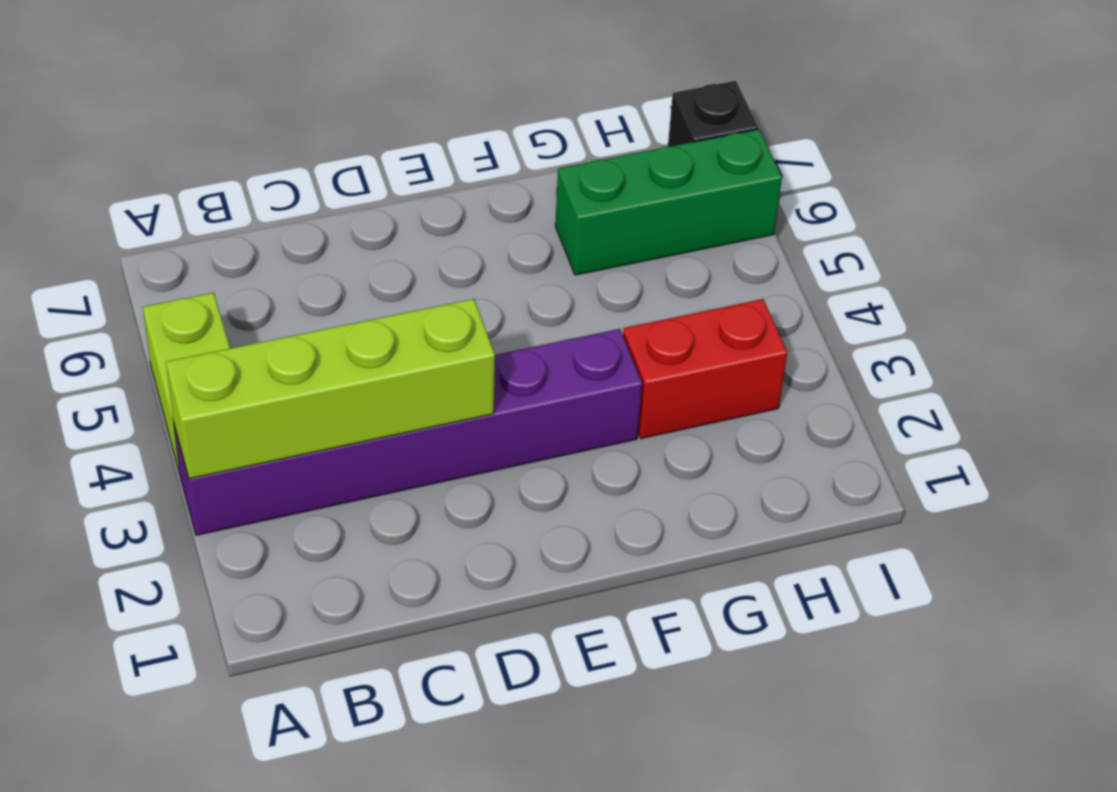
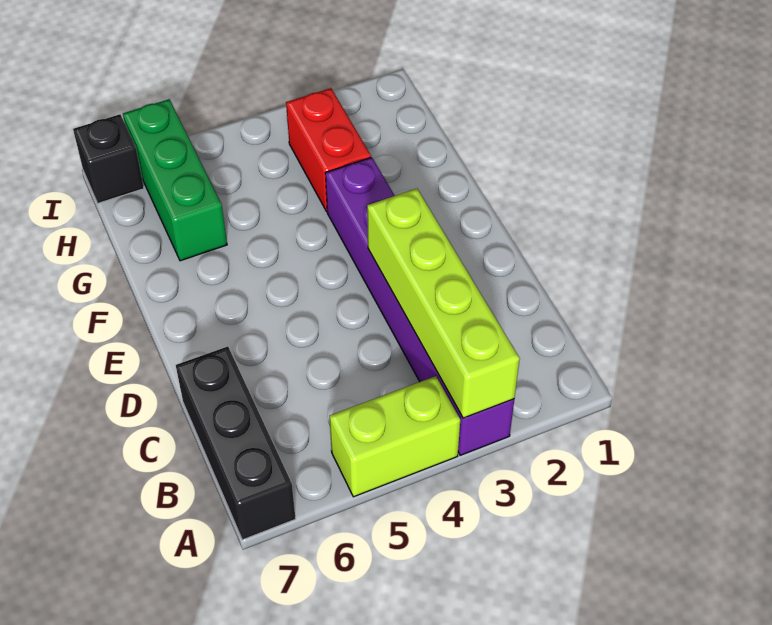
none -> black brick A7:C7 level 1

